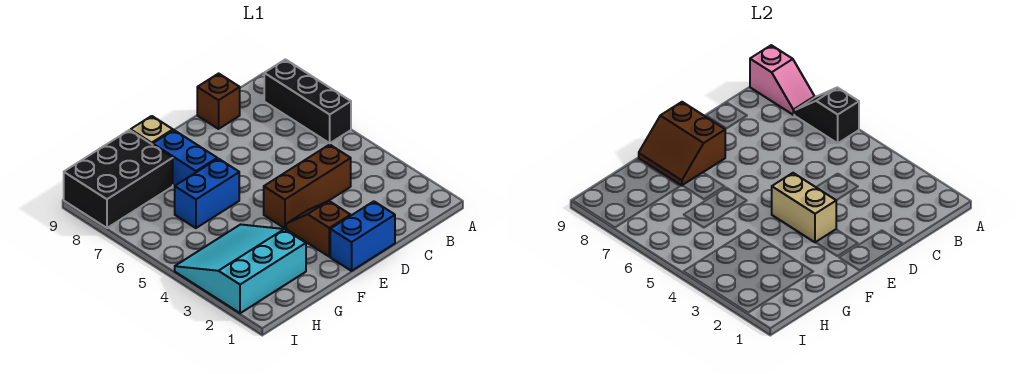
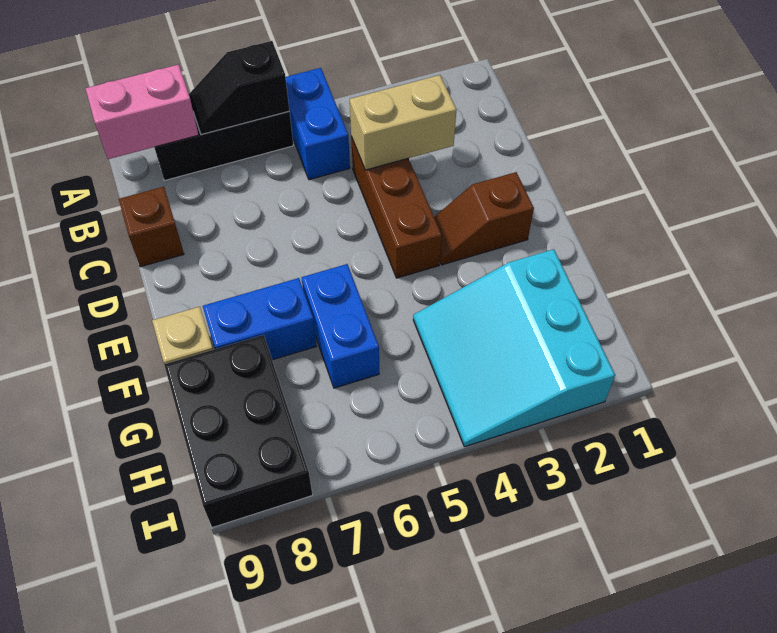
pink slope A8:A9 level 2 top 9 -> pink brick A8:A9 level 2
blue brick D1:E1 level 1 -> blue brick A5:B5 level 1
tan brick E3:E4 level 2 -> tan brick C3:C4 level 2
brown slope E8:F9 level 2 top E -> none

